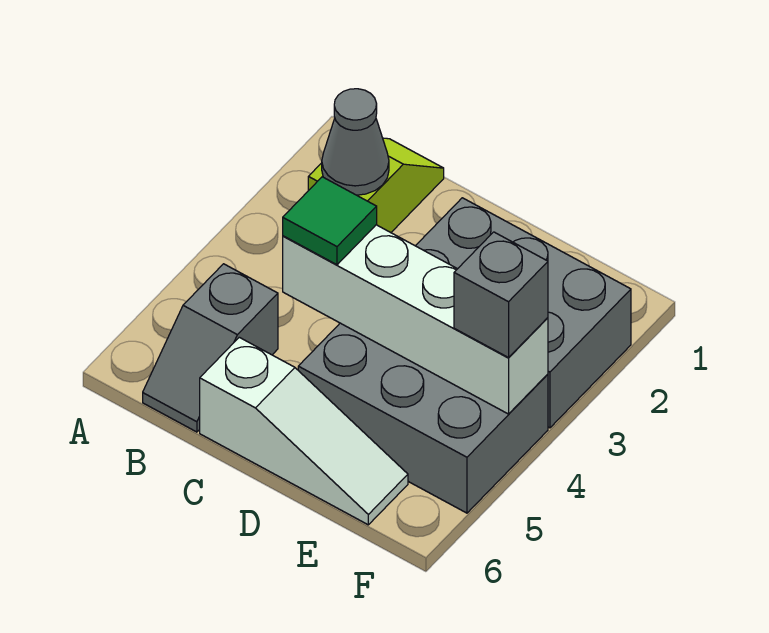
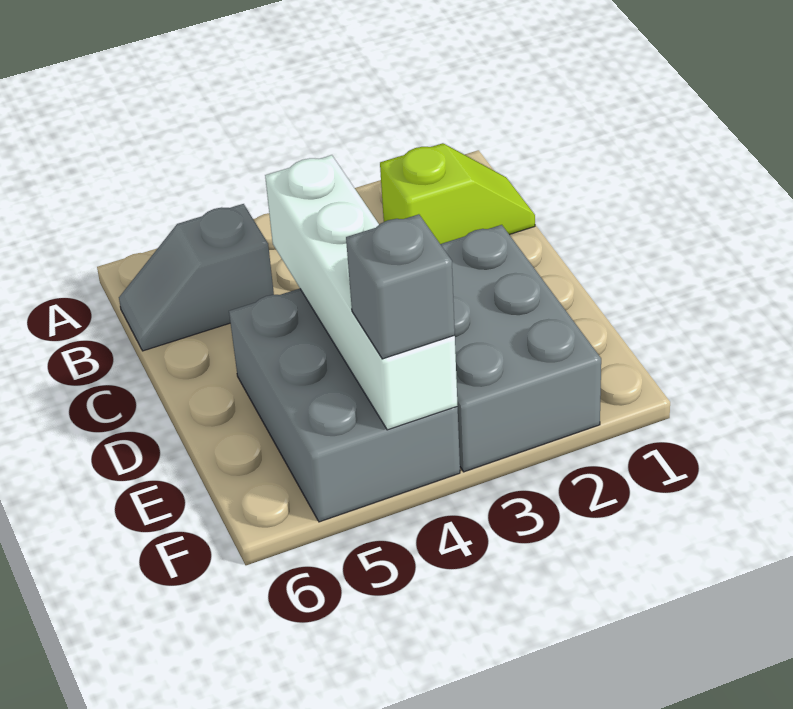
grey cone B2 level 2 -> none
green tile C4 level 3 -> none
white slope C6:E6 level 1 top C -> none

